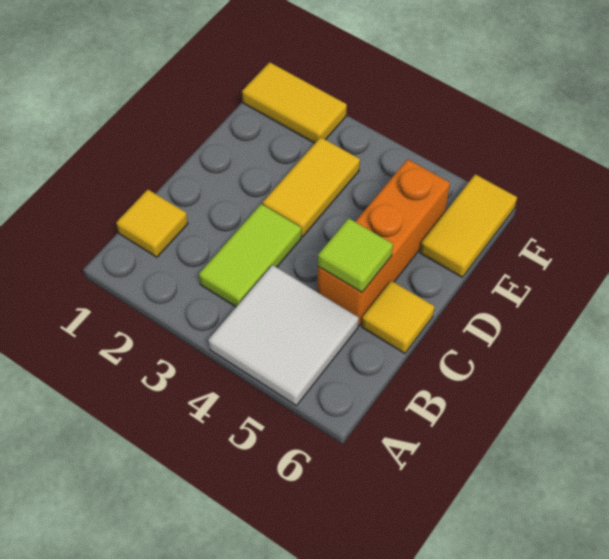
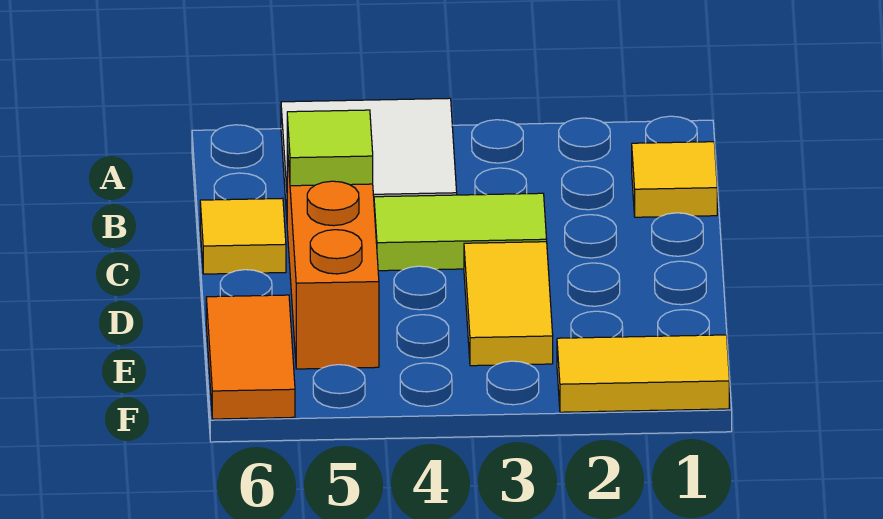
lime tile B3:C3 level 1 -> lime tile C3:C4 level 1
yellow tile E6:F6 level 1 -> orange tile E6:F6 level 1

